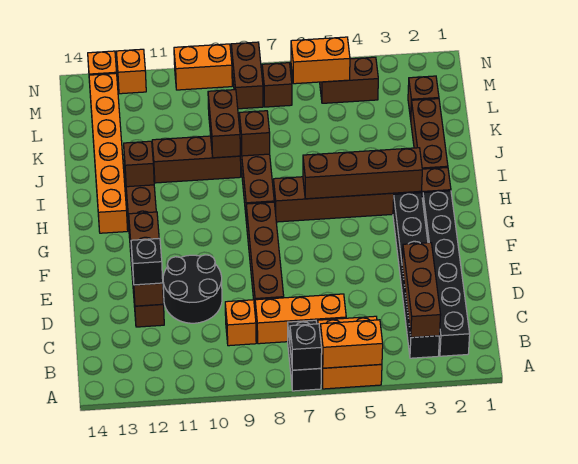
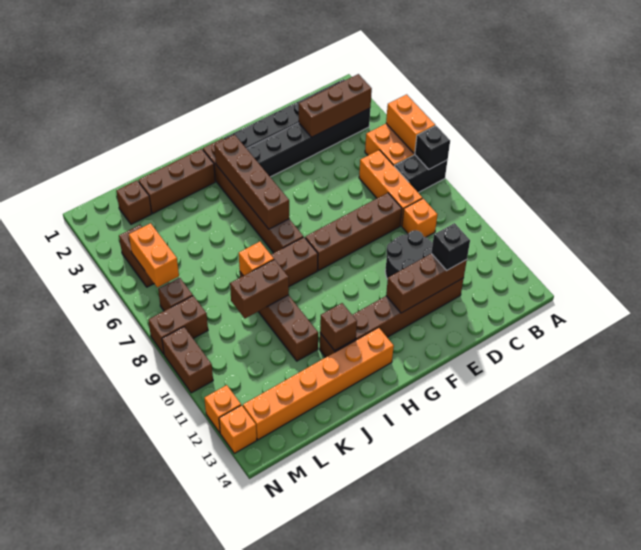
brown brick J8 level 2 -> orange brick J8 level 2
orange brick N9:N10 level 1 -> brown brick N9:N10 level 1

